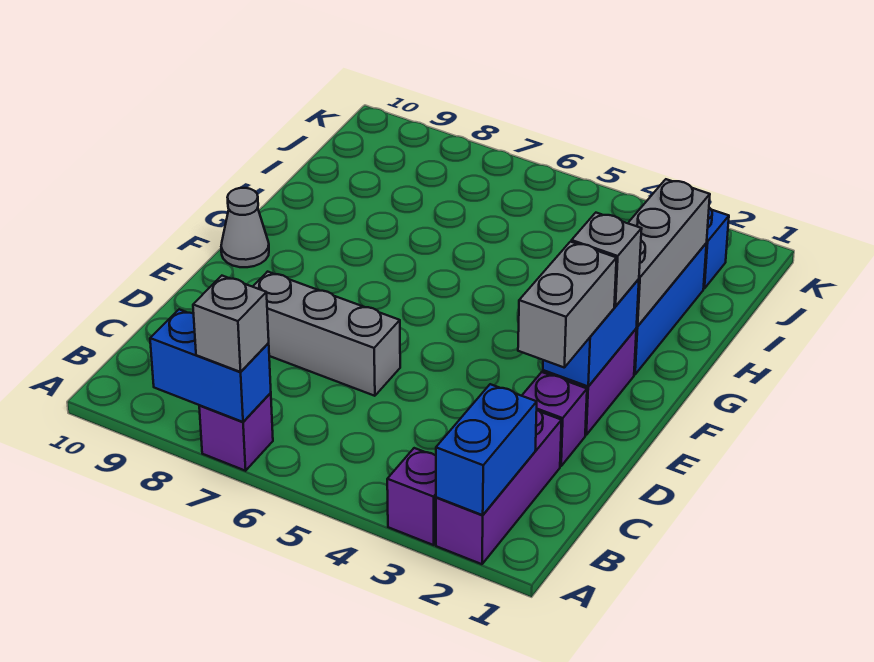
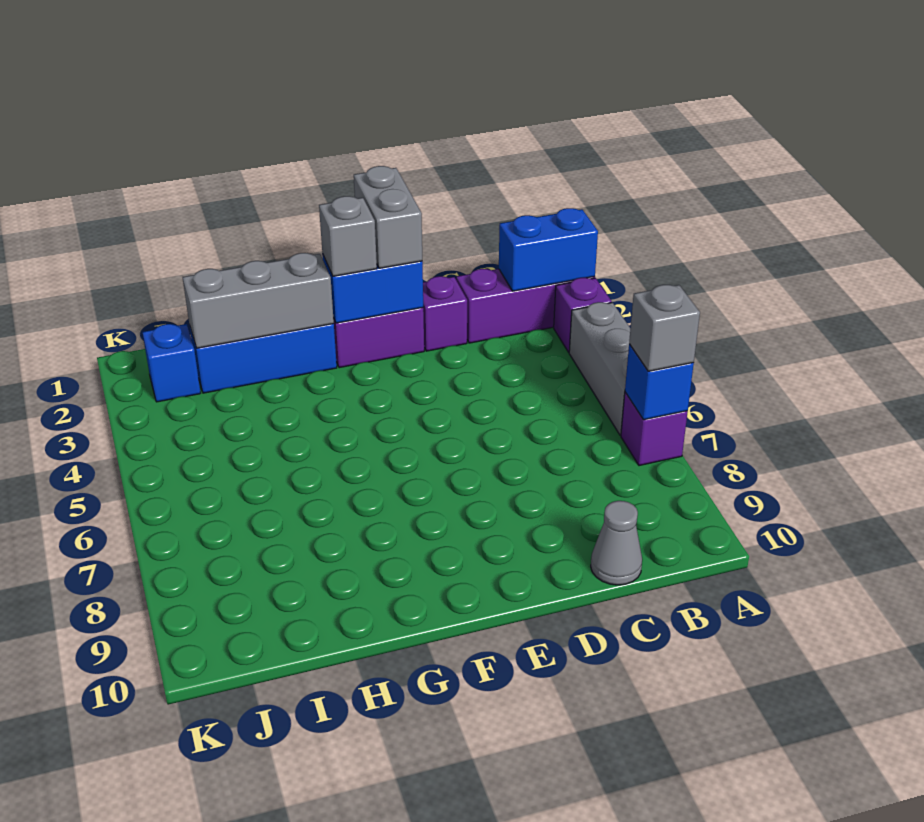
blue brick A7:A8 level 2 -> blue brick A7 level 2
grey brick D2:E2 level 3 -> grey brick E1:E2 level 3
grey brick D6:D8 level 1 -> grey brick A4:A6 level 1
grey cone F10 level 1 -> grey cone C10 level 1

